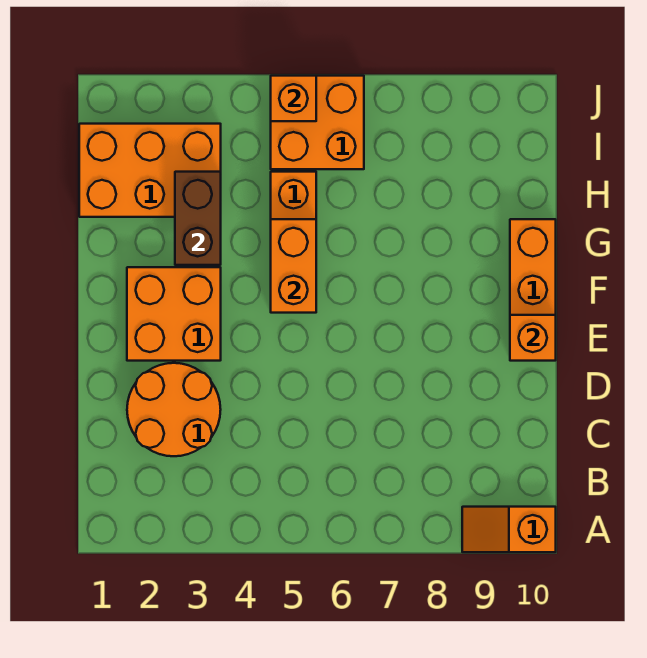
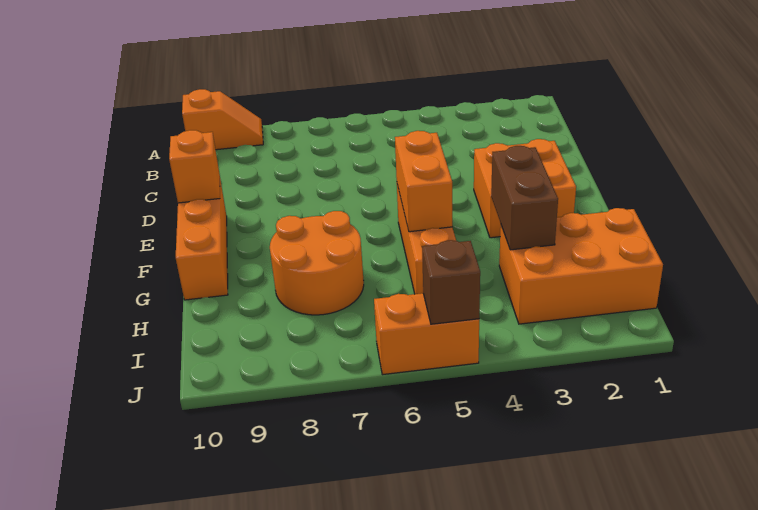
orange round brick C2:D3 level 1 -> orange round brick G7:H8 level 1
orange brick I5:J6 level 1 -> orange brick J5:J6 level 1
orange brick J5 level 2 -> brown brick J5 level 2

